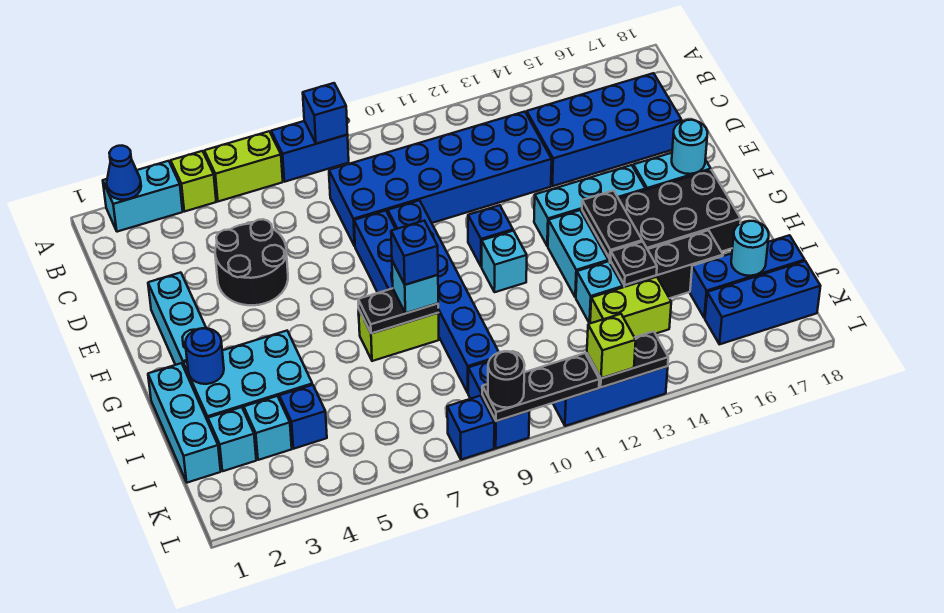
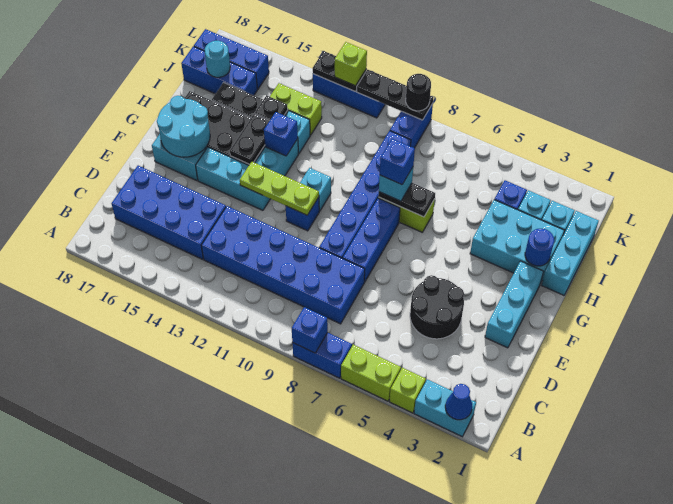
none -> lime plate F11:F13 level 2
cyan round brick F17 level 2 -> cyan round brick F16:G17 level 2
blue brick L8 level 1 -> blue brick H13 level 2

